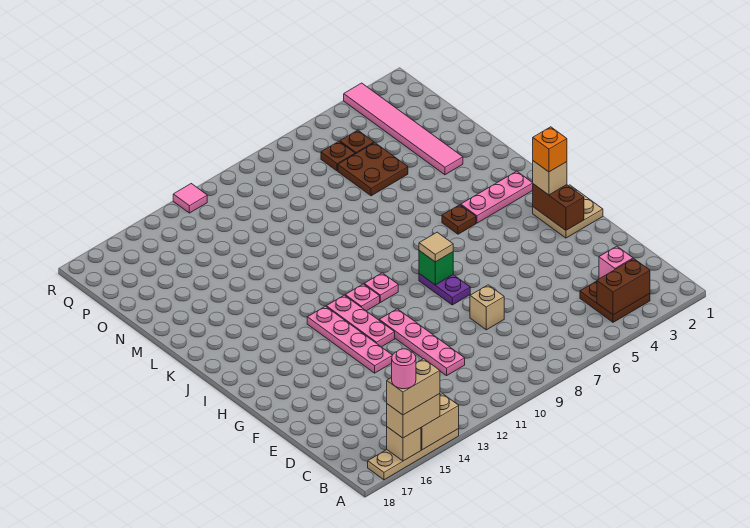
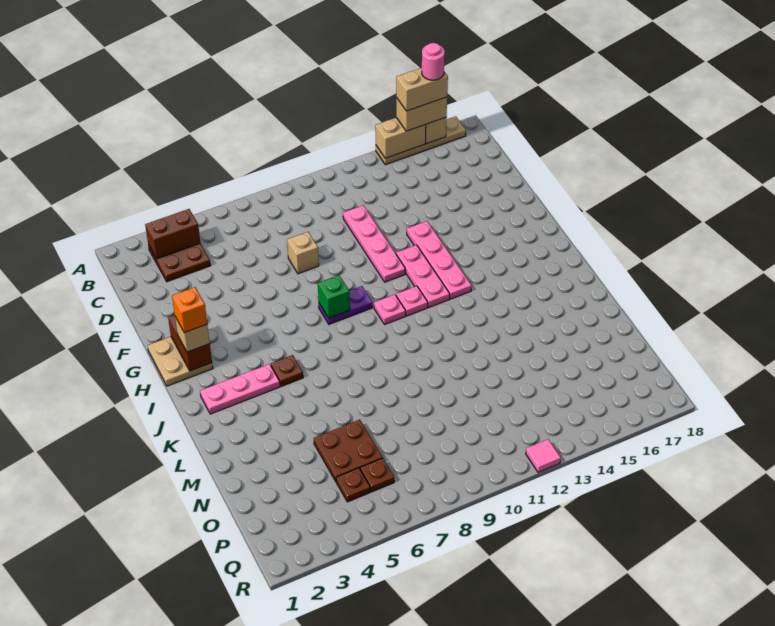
pink brick C3 level 2 -> none
purple plate G8:H8 level 1 -> purple plate H8:H9 level 1
tan tile H8 level 3 -> none
pink tile M3:R3 level 1 -> none

